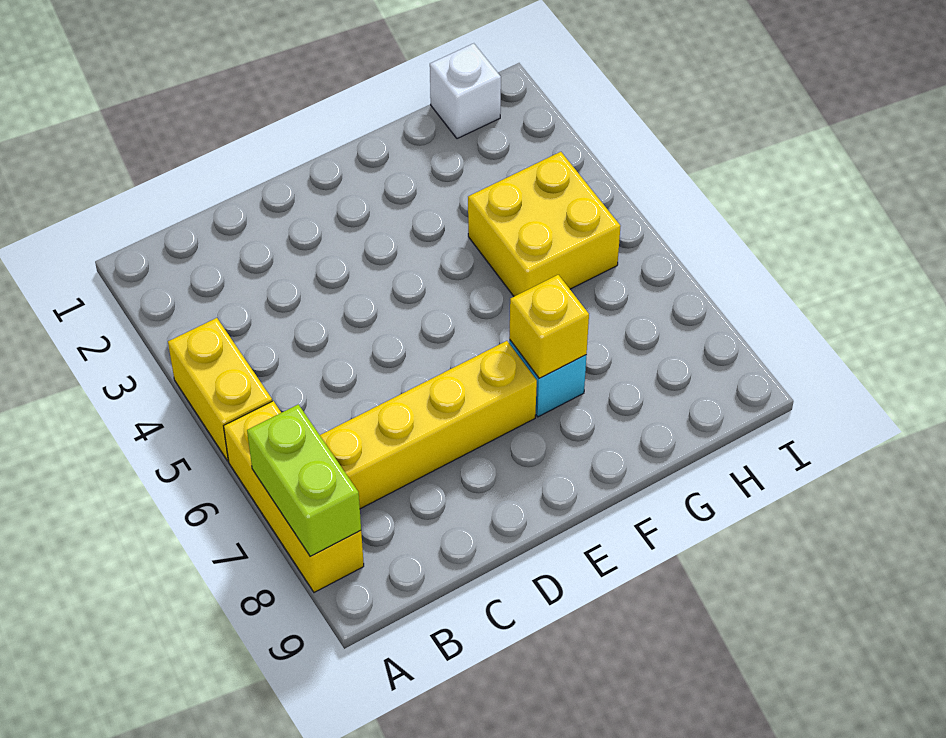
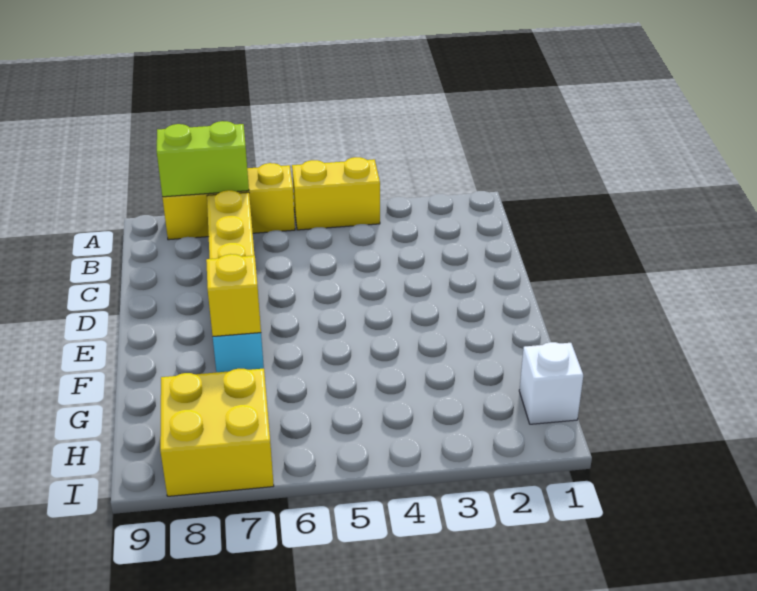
yellow brick G4:H5 level 1 -> yellow brick H7:I8 level 1

